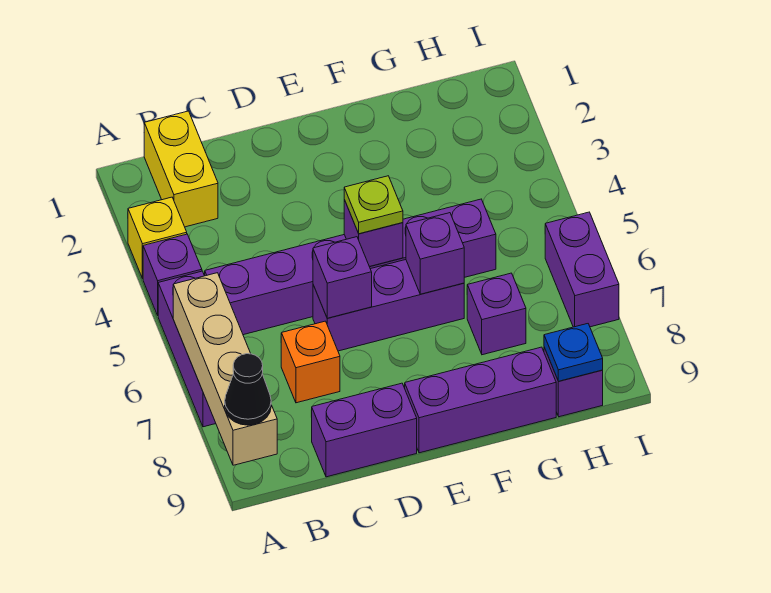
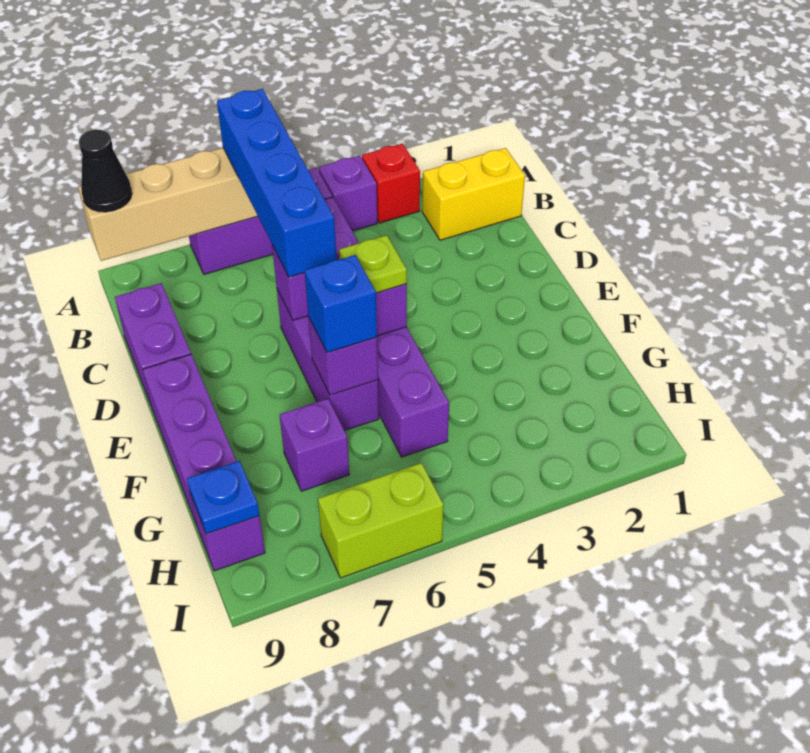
yellow brick A3 level 1 -> red brick A3 level 1
none -> blue brick A6:D6 level 3
orange brick C7 level 1 -> none
none -> blue brick F6 level 3
purple brick I6:I7 level 1 -> lime brick I6:I7 level 1

